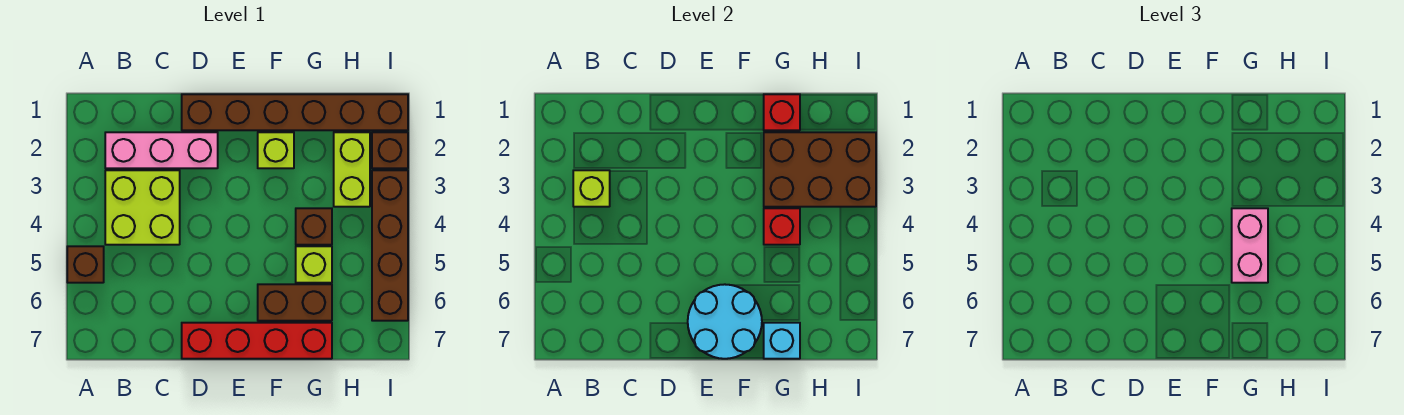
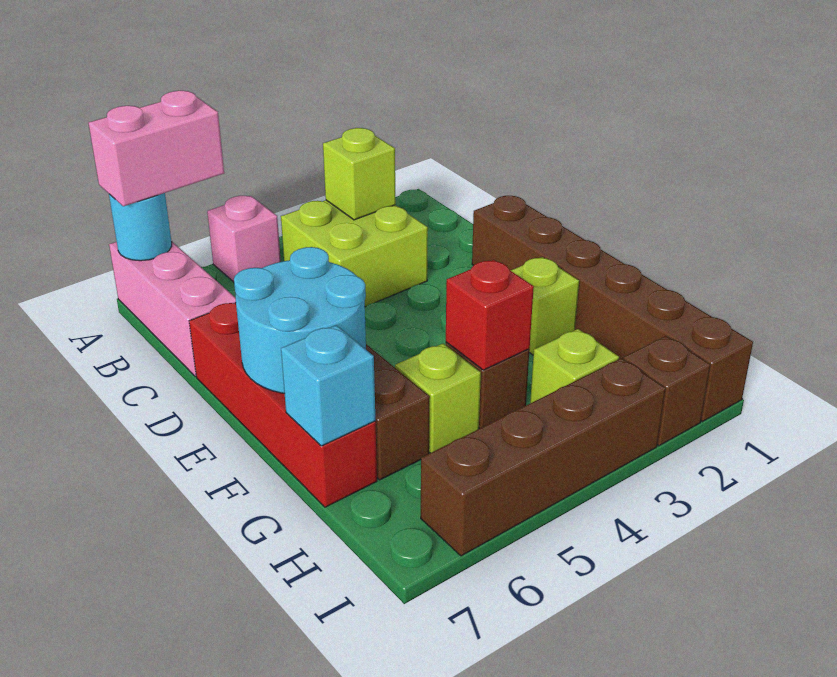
brown brick A5 level 1 -> pink brick A5 level 1
none -> cyan round brick A7 level 2
pink brick B2:D2 level 1 -> pink brick A7:C7 level 1
red brick G1 level 2 -> none
brown brick G2:I3 level 2 -> none
pink brick G4:G5 level 3 -> pink brick A6:A7 level 3
lime brick H2:H3 level 1 -> lime brick H3 level 1

